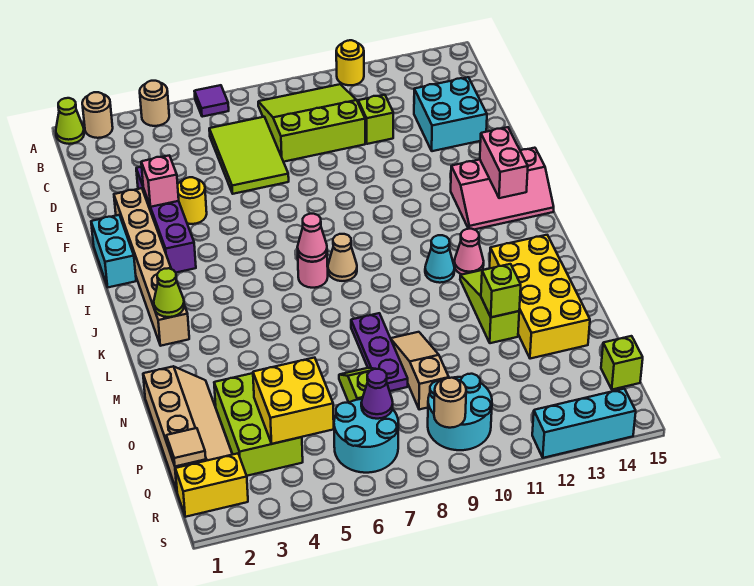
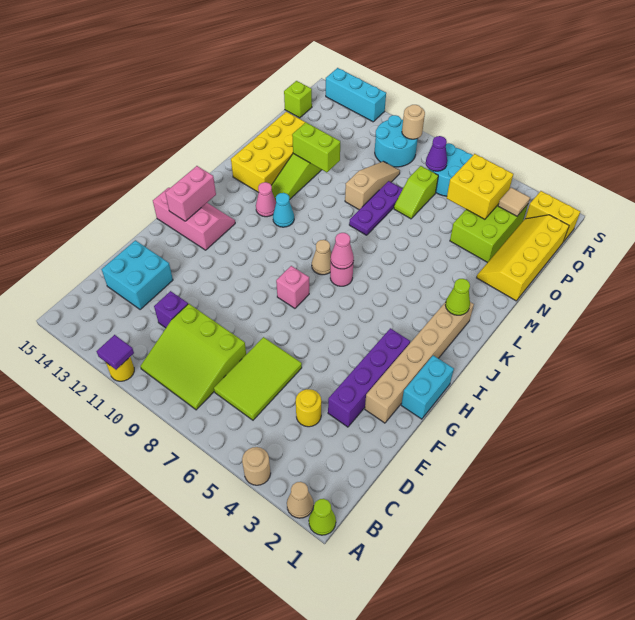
tan round brick A2 level 1 -> tan cone A2 level 1
purple tile A6 level 1 -> purple tile A11 level 2
lime brick D11 level 1 -> purple brick D11 level 1
pink brick F3 level 2 -> pink brick H8 level 1
yellow round brick F4 level 1 -> yellow round brick D4 level 1
tan slope N1:Q2 level 1 top 1 -> yellow slope N1:Q2 level 1 top 1
tan slope N9:P9 level 1 top P -> tan slope N9:P9 level 1 top N
lime brick N12 level 2 -> lime brick N11:N12 level 2
tan tile Q1 level 2 -> tan tile Q3 level 2

